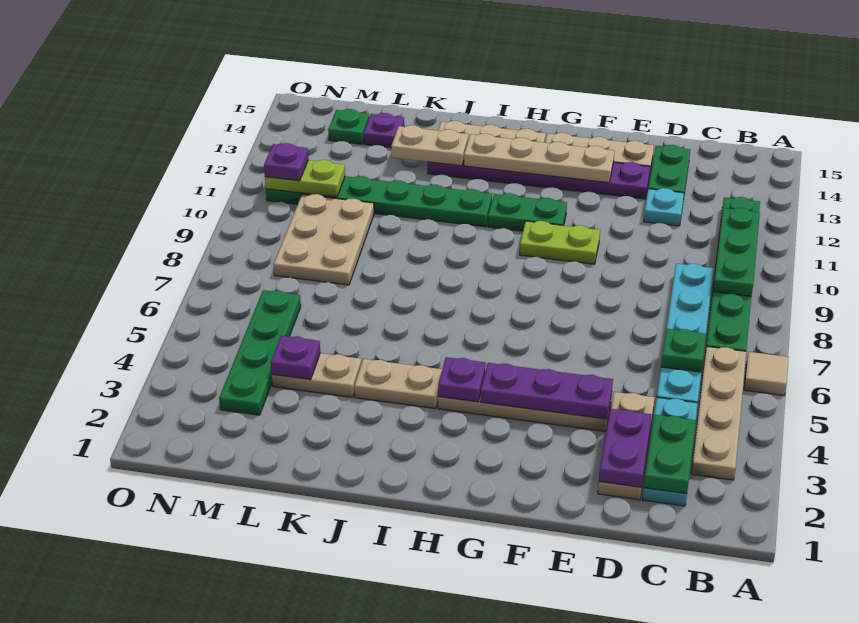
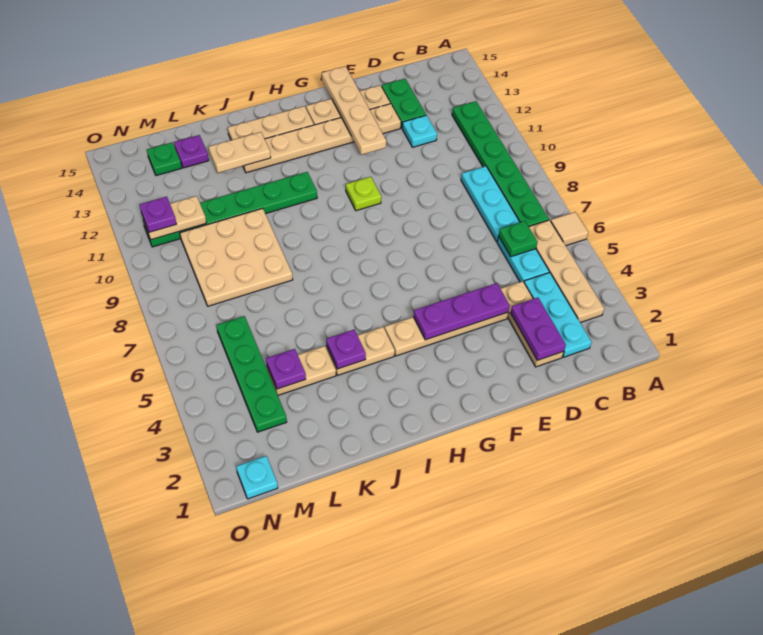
green plate B9:B11 level 2 -> none
green plate C2:C3 level 2 -> none
purple plate E13:J13 level 1 -> tan plate E13:J13 level 1
lime plate F10:G10 level 1 -> lime plate G10 level 1
tan plate F13:I13 level 2 -> tan plate F12:F15 level 2
green plate G11:H11 level 1 -> none
purple plate H4 level 2 -> purple plate J4 level 2
tan plate L8:M10 level 1 -> tan plate K8:M10 level 1
lime plate M11:N11 level 2 -> tan plate M11:N11 level 2
none -> cyan plate N1 level 1

